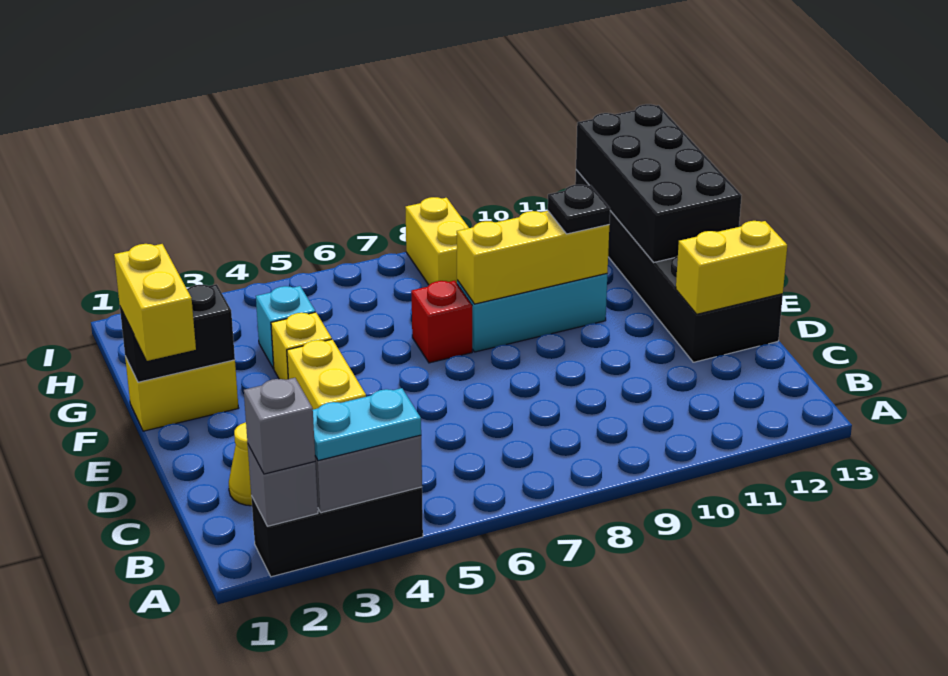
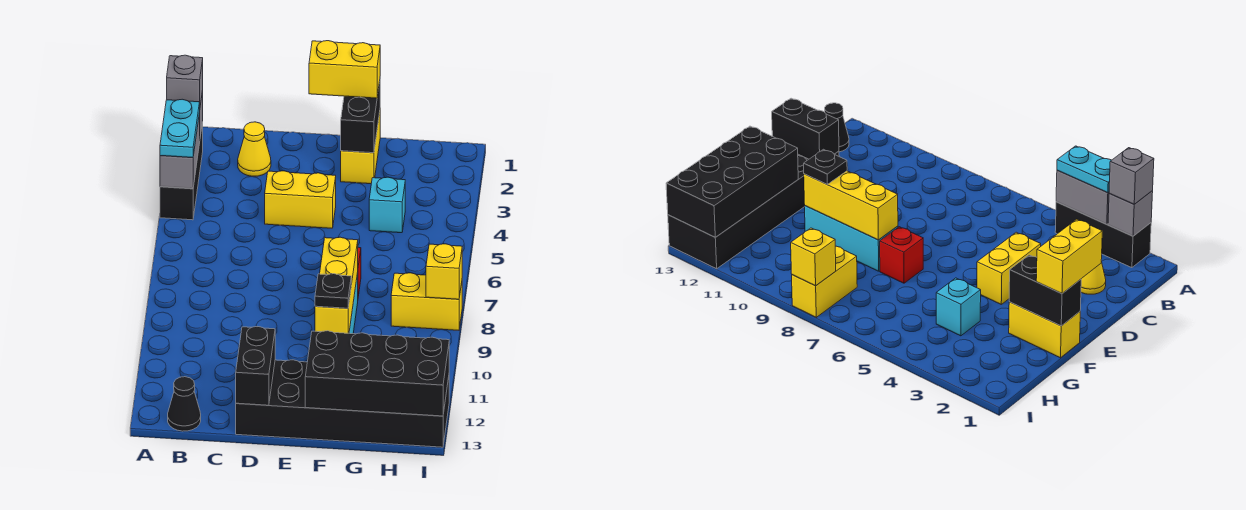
none -> black cone B13 level 1
yellow brick D12:D13 level 2 -> black brick D12:D13 level 2
yellow brick F4 level 1 -> yellow brick I8 level 2

